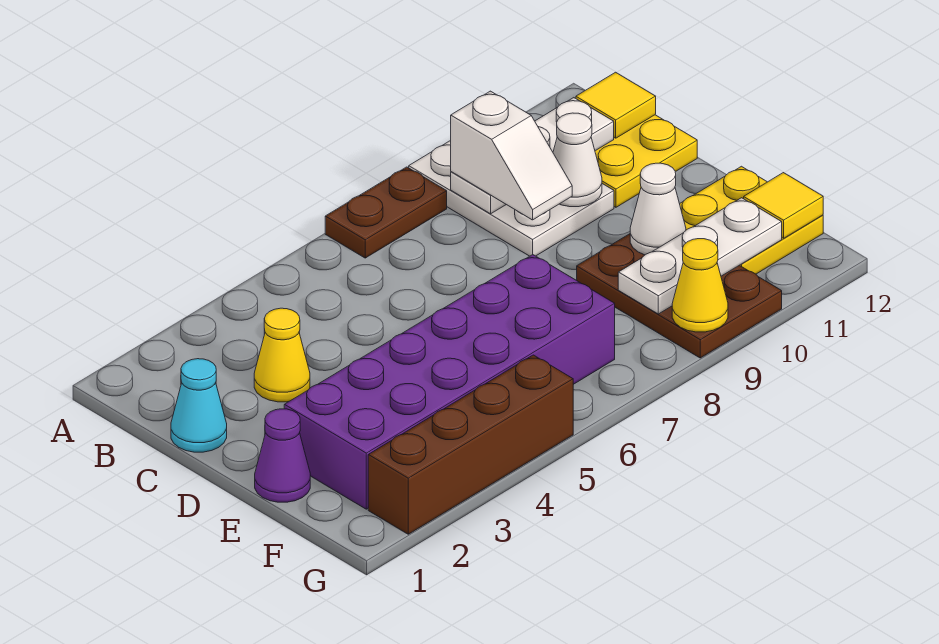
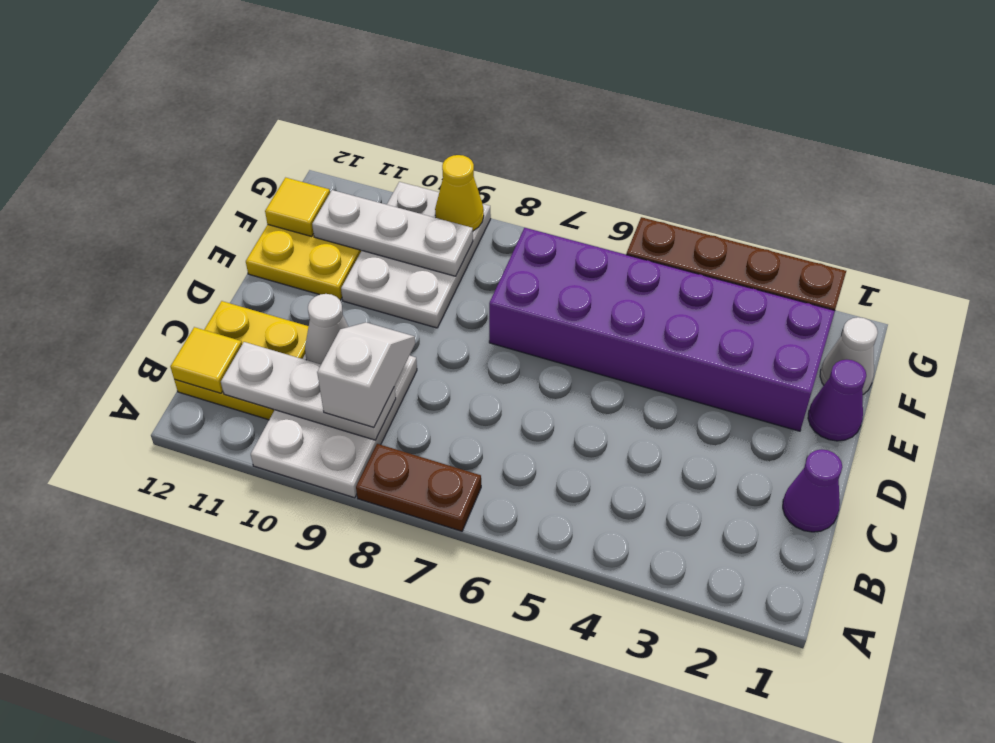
cyan cone C1 level 1 -> purple cone C1 level 1
yellow cone C3 level 1 -> none
brown plate E9:G10 level 1 -> white plate E9:G10 level 1
white cone E10 level 2 -> white cone F1 level 1

